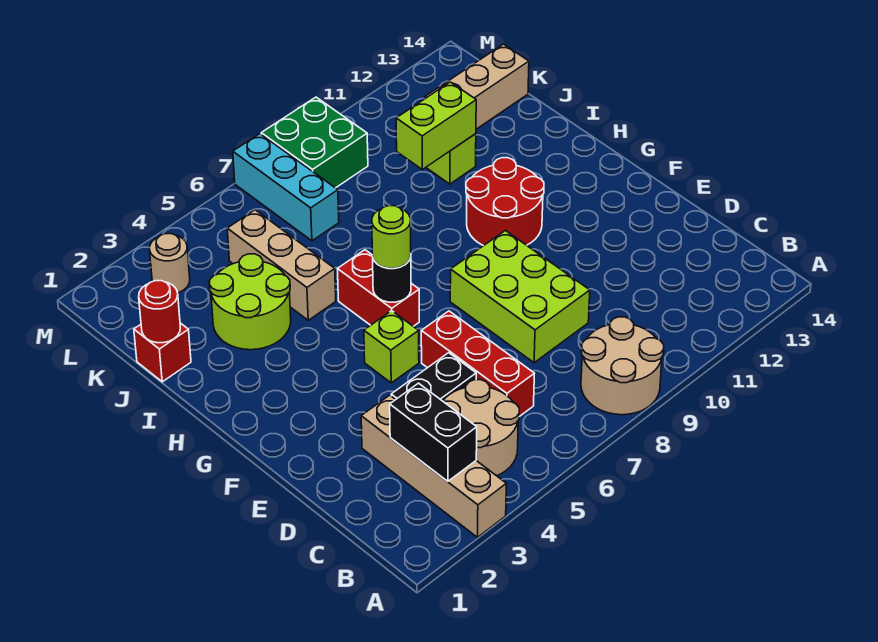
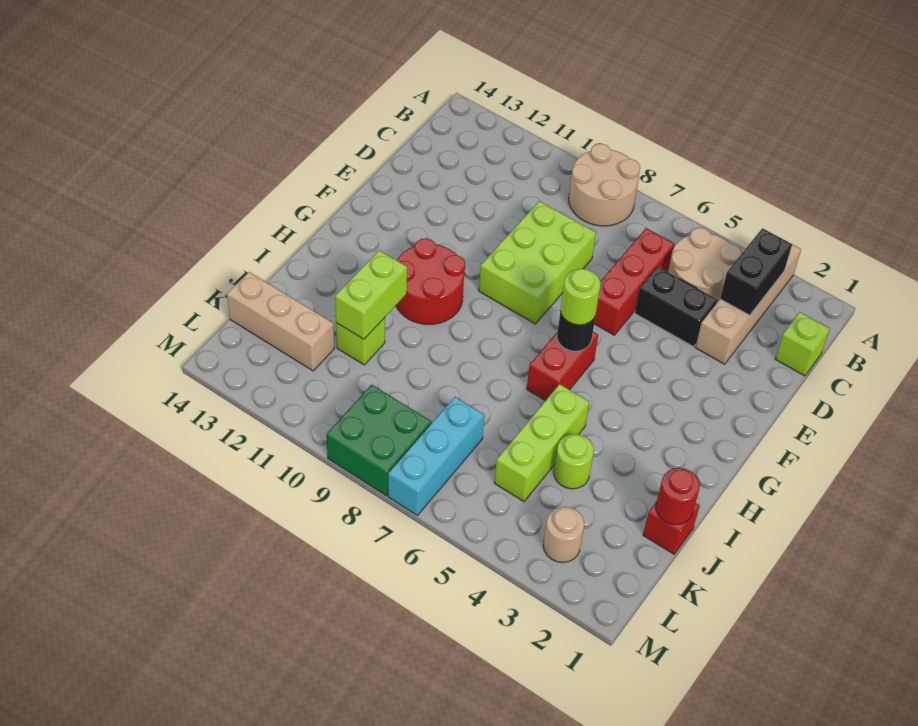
lime brick F5 level 1 -> lime brick C1 level 1
lime round brick I3:J4 level 1 -> lime round brick J4 level 1
tan brick I5:K5 level 1 -> lime brick I5:K5 level 1
lime brick J10:J11 level 2 -> lime brick I11:J11 level 2

